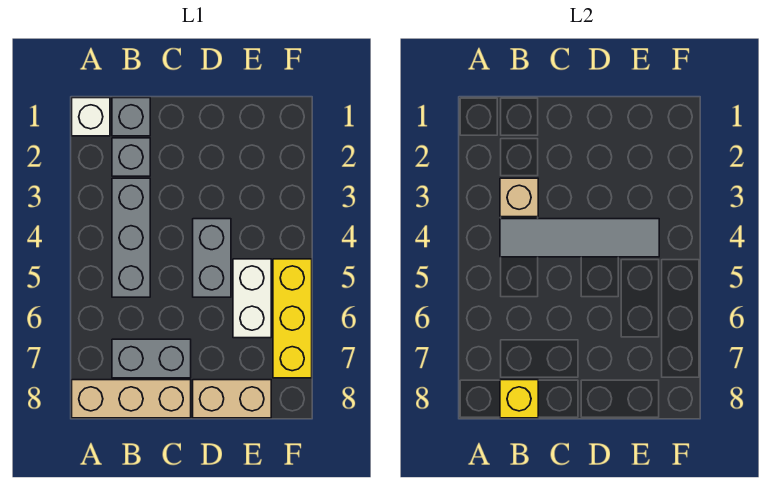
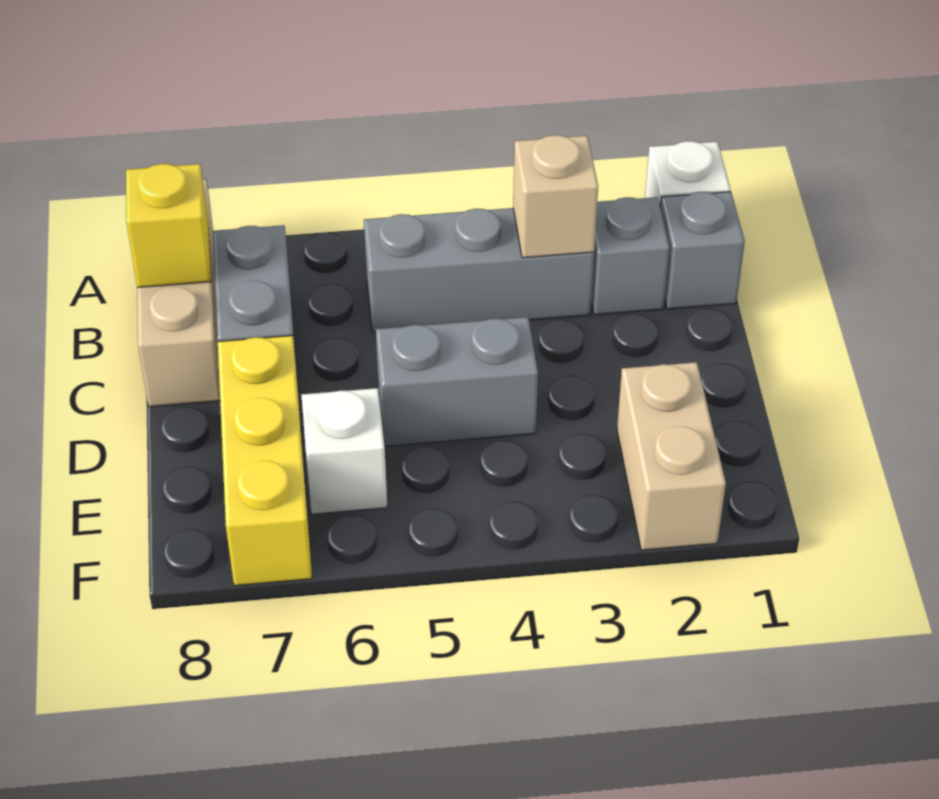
grey tile B4:E4 level 2 -> none
tan brick D8:E8 level 1 -> tan brick E2:F2 level 1
white brick E5:E6 level 1 -> white brick E6 level 1
yellow brick F5:F7 level 1 -> yellow brick D7:F7 level 1

